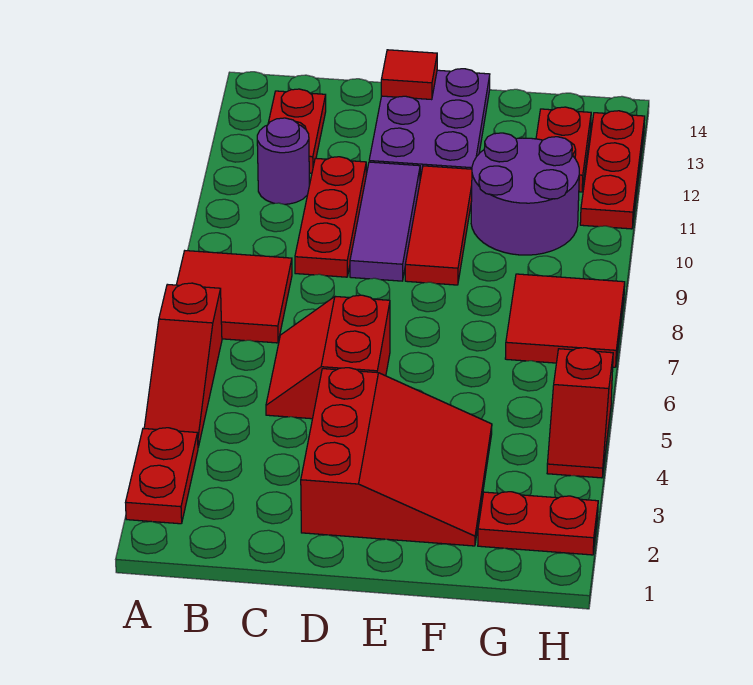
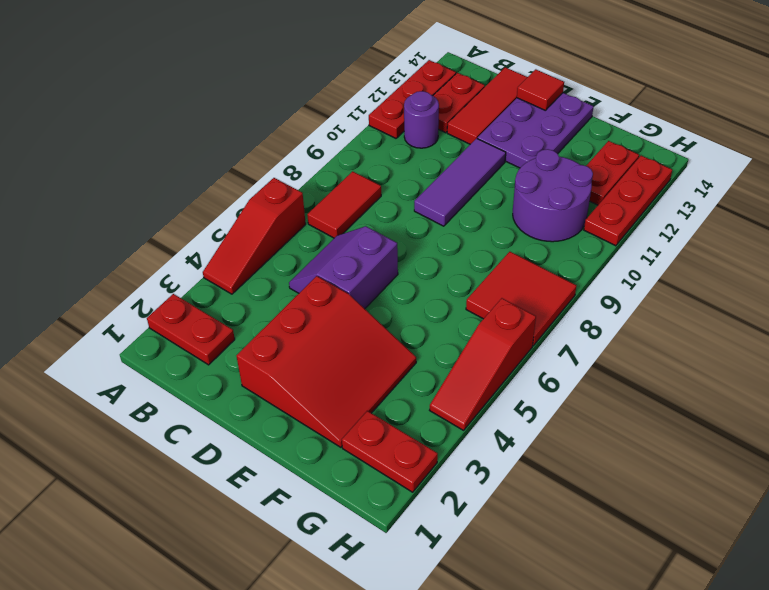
red plate A2:A3 level 1 -> red plate A2:B2 level 1
red tile A7:B8 level 1 -> red tile B7:B8 level 1
red slope C5:D6 level 1 top D -> purple slope C5:D6 level 1 top D
red plate C9:C11 level 1 -> red plate A11:A13 level 1
red tile E9:E11 level 1 -> red tile C12:C14 level 1
red slope H4:H5 level 1 top 5 -> red slope H4:H6 level 1 top 6

